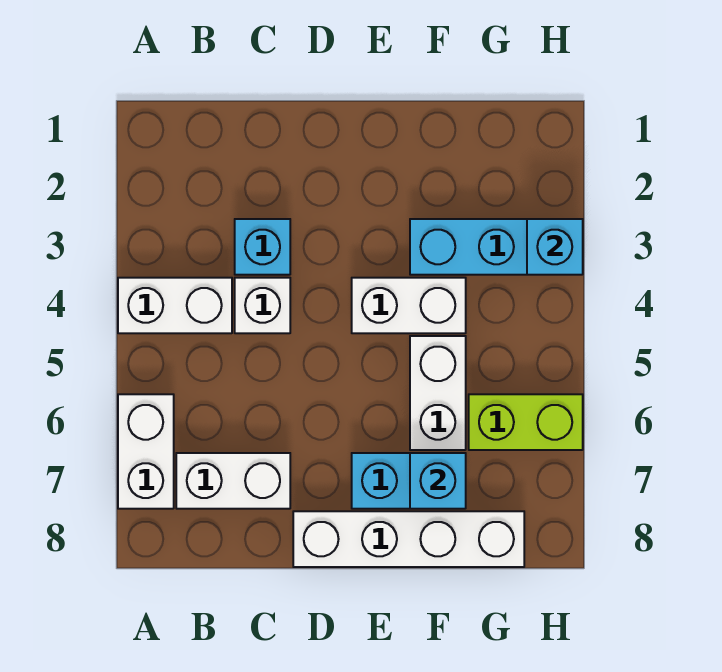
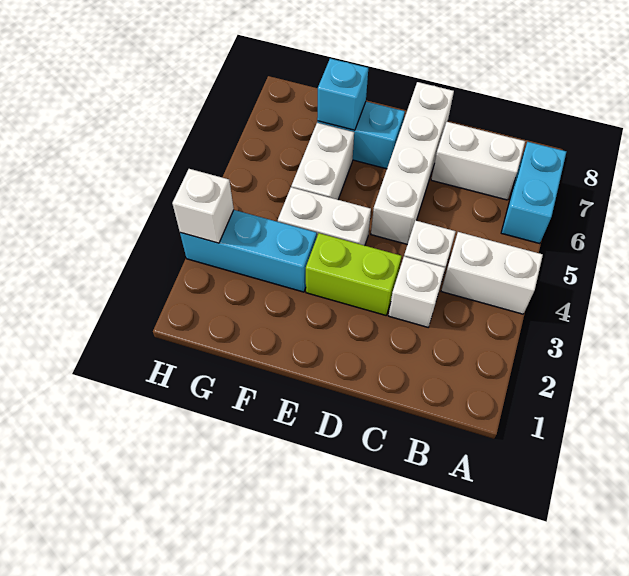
white brick A6:A7 level 1 -> cyan brick A6:A7 level 1
cyan brick C3 level 1 -> white brick C3 level 1
white brick D8:G8 level 1 -> white brick D5:D8 level 1
lime brick G6:H6 level 1 -> lime brick D3:E3 level 1
cyan brick H3 level 2 -> white brick H3 level 2

